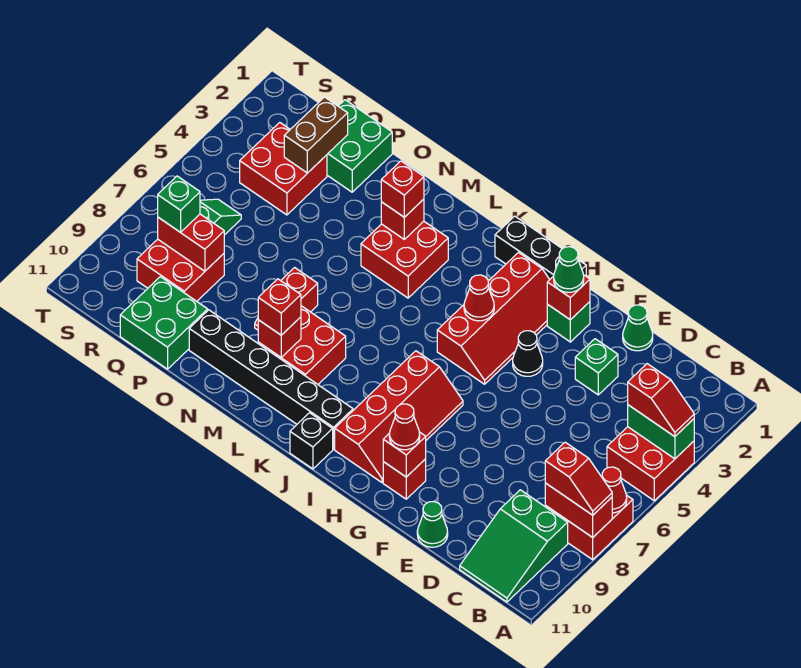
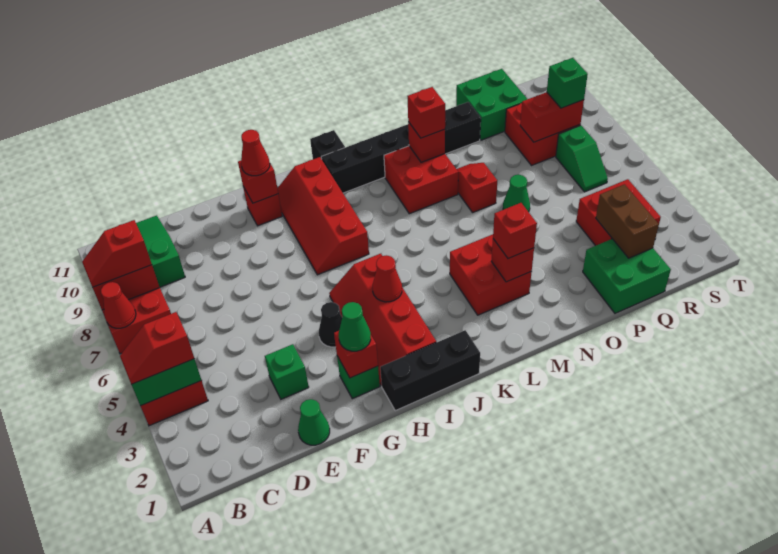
green cone E11 level 1 -> green cone O6 level 1

